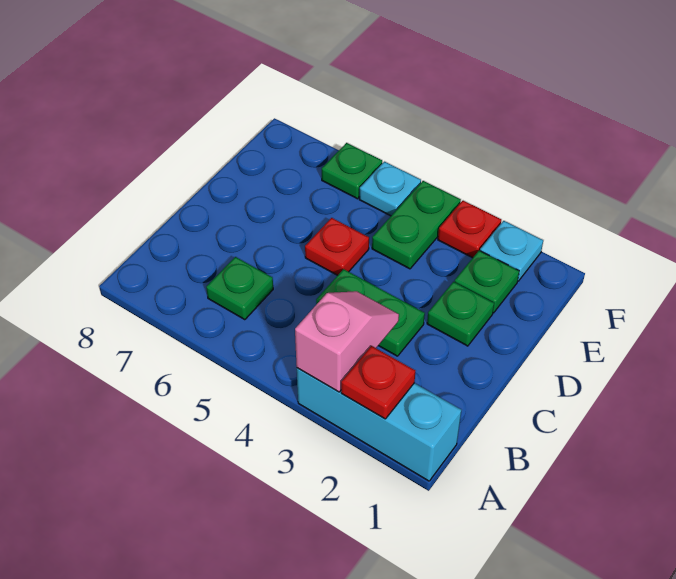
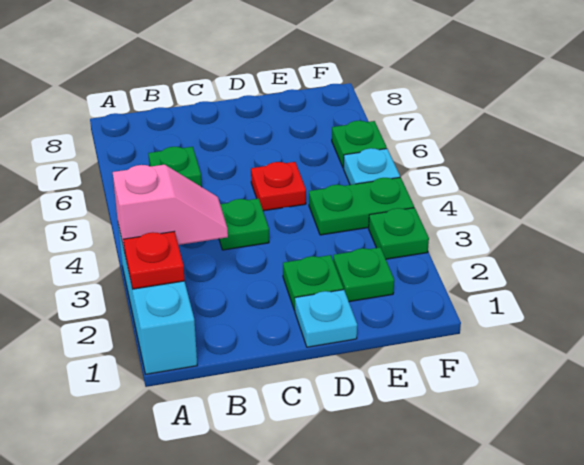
green plate C3:C4 level 1 -> green plate C4 level 1
cyan plate F2 level 1 -> cyan plate D1 level 1
red plate F3 level 1 -> green plate F3 level 1

